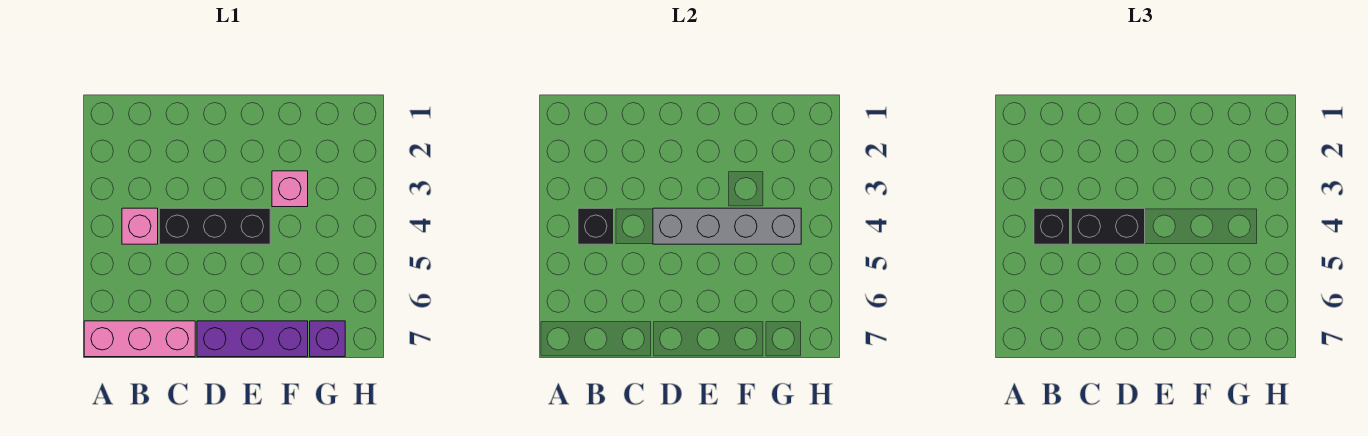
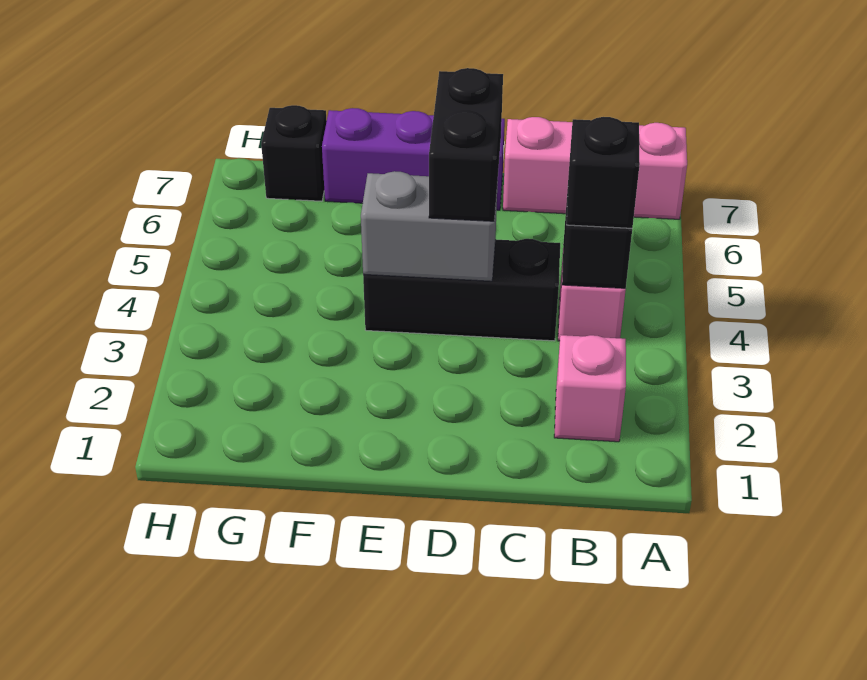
black brick C4:D4 level 3 -> black brick D4:D5 level 3
grey brick D4:G4 level 2 -> grey brick D4:E4 level 2
pink brick F3 level 1 -> pink brick B2 level 1
purple brick G7 level 1 -> black brick G7 level 1

